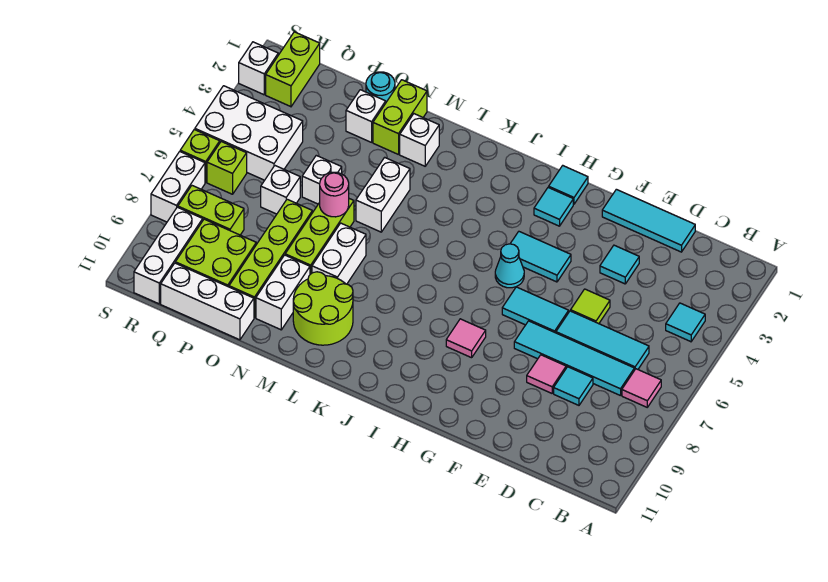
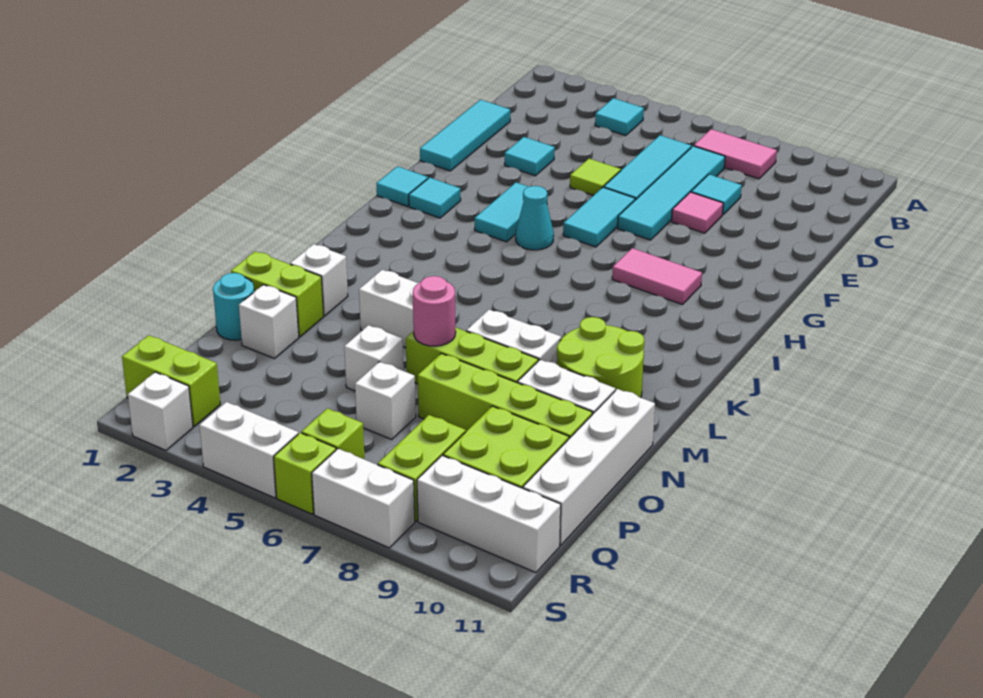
pink tile B7 level 1 -> pink tile B7:B8 level 1
pink tile H8 level 1 -> pink tile H8:H9 level 1
white brick O11:Q11 level 1 -> white brick N11:Q11 level 1
white brick Q4:S5 level 1 -> white brick S4:S5 level 1

